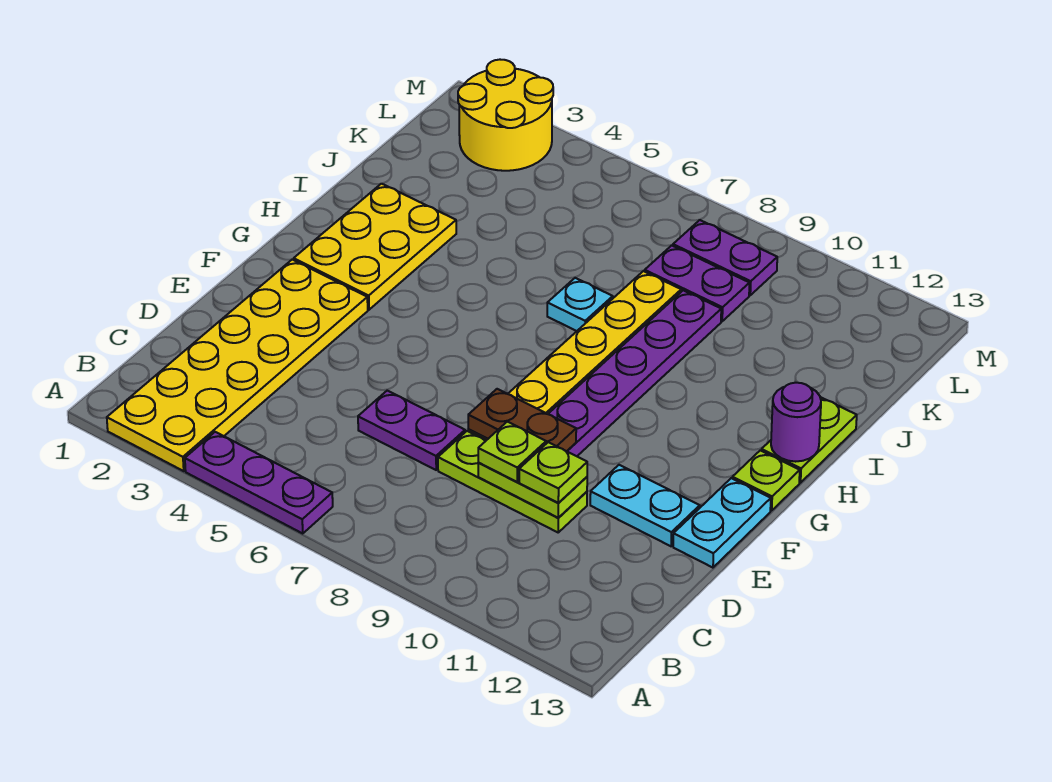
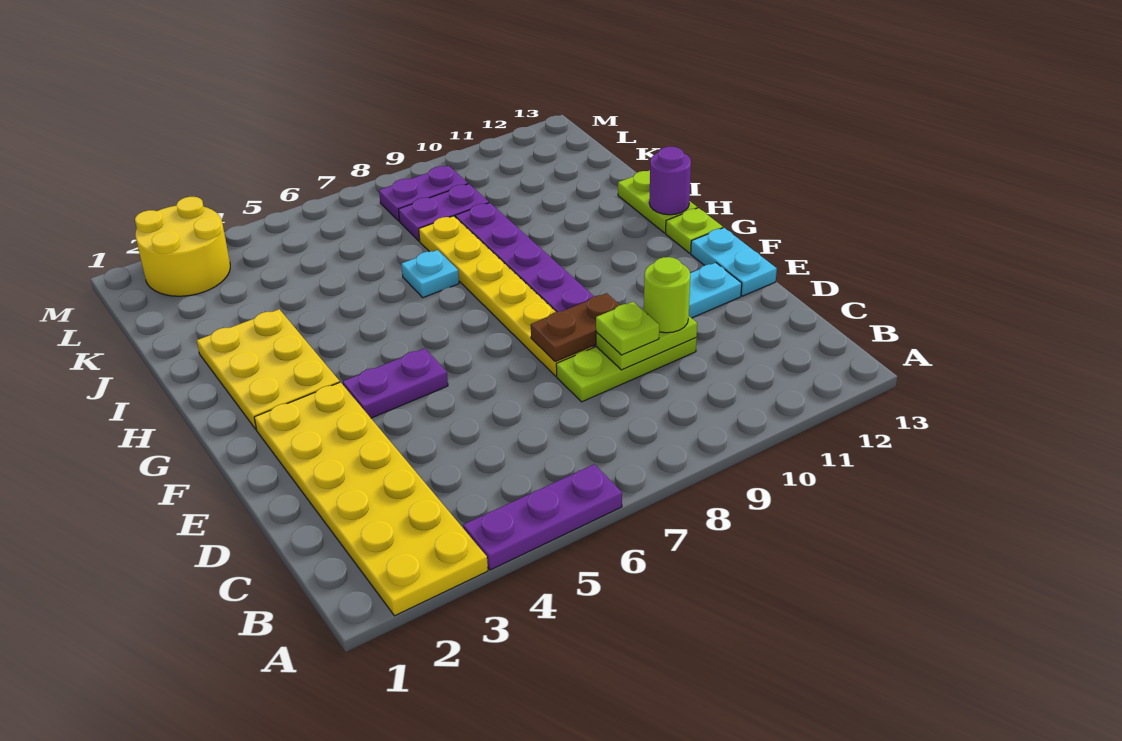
purple plate D6:D7 level 1 -> purple plate F4:F5 level 1
lime plate D10 level 3 -> lime round brick D10 level 3

